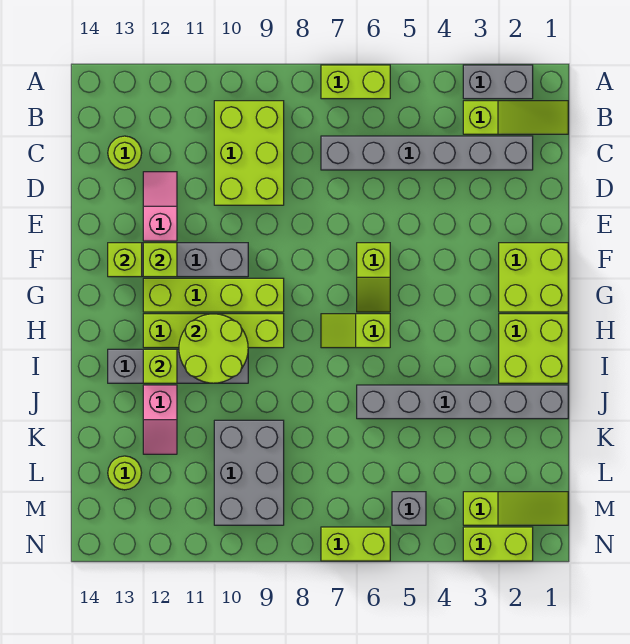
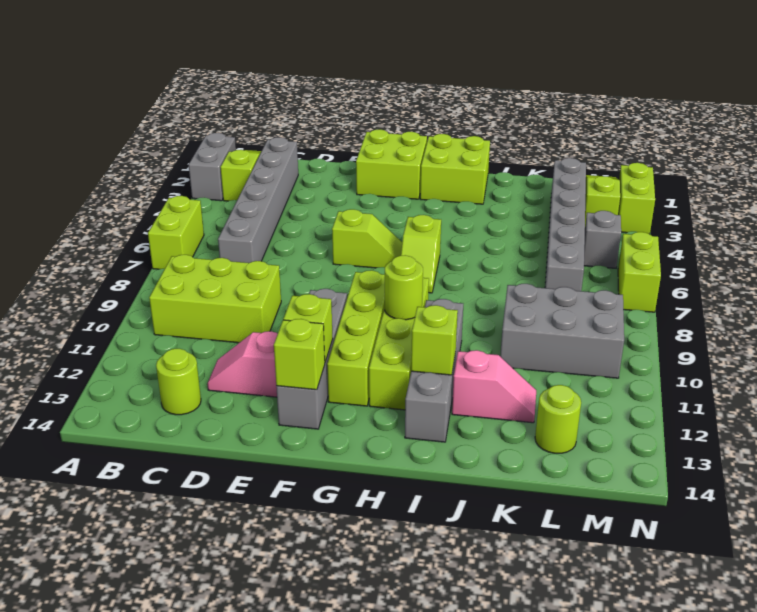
lime round brick H10:I11 level 2 -> lime round brick H10 level 2
grey brick J1:J6 level 1 -> grey brick L2:L7 level 1

